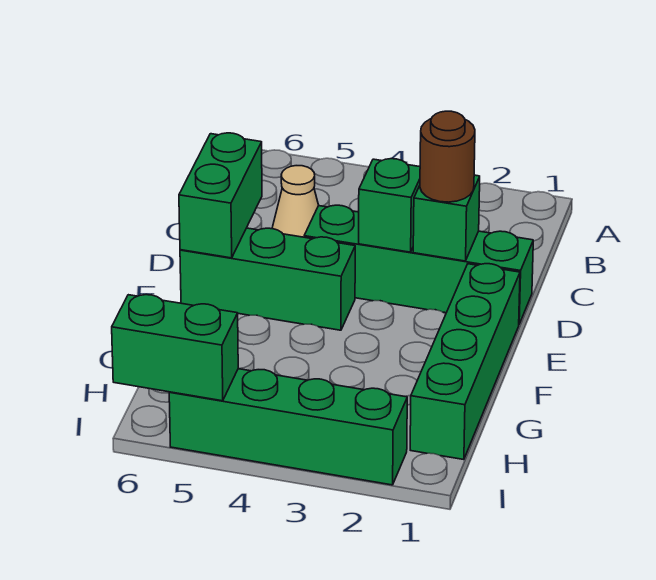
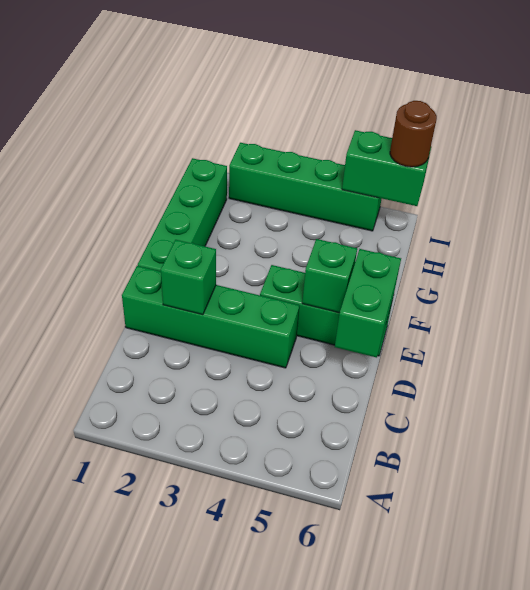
tan cone C5 level 1 -> none
brown round brick D2 level 3 -> brown round brick I6 level 3
green brick D3 level 2 -> green brick E5 level 2

